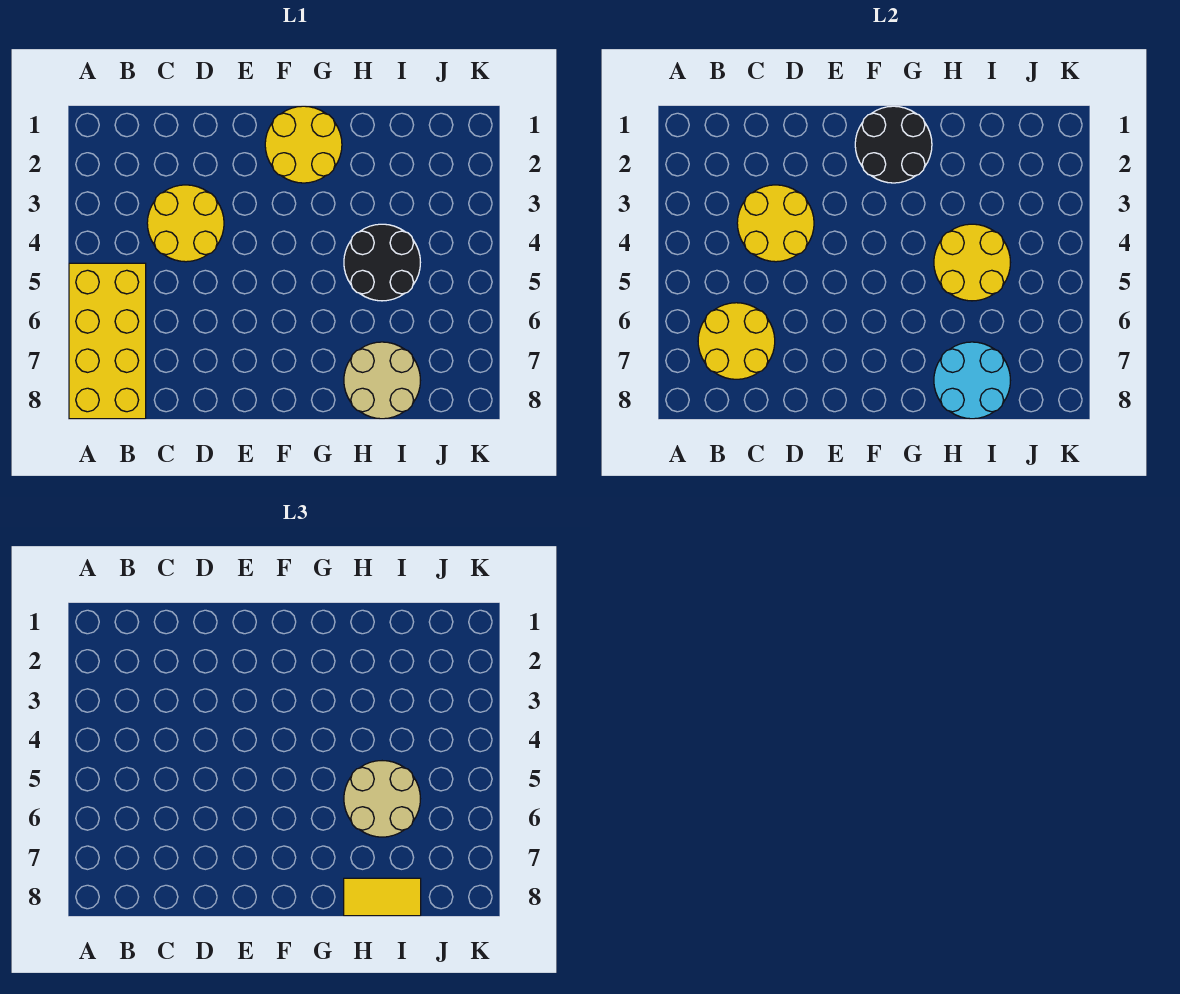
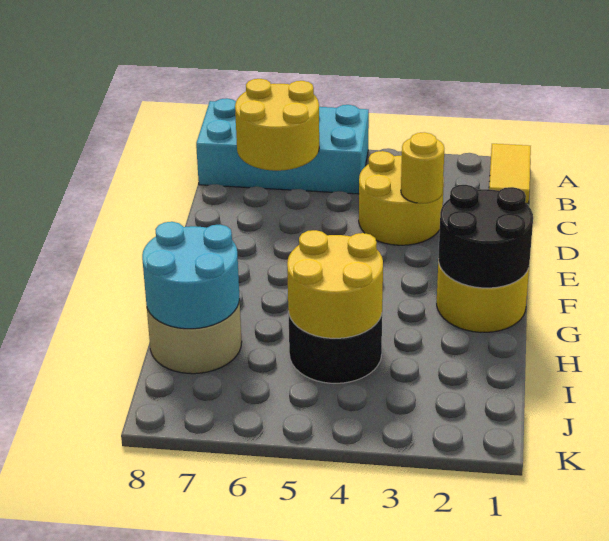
yellow brick A5:B8 level 1 -> cyan brick A5:B8 level 1
yellow round brick C3:D4 level 2 -> yellow round brick D3 level 2
tan round brick H5:I6 level 3 -> none
yellow tile H8:I8 level 3 -> yellow tile A1:B1 level 1

